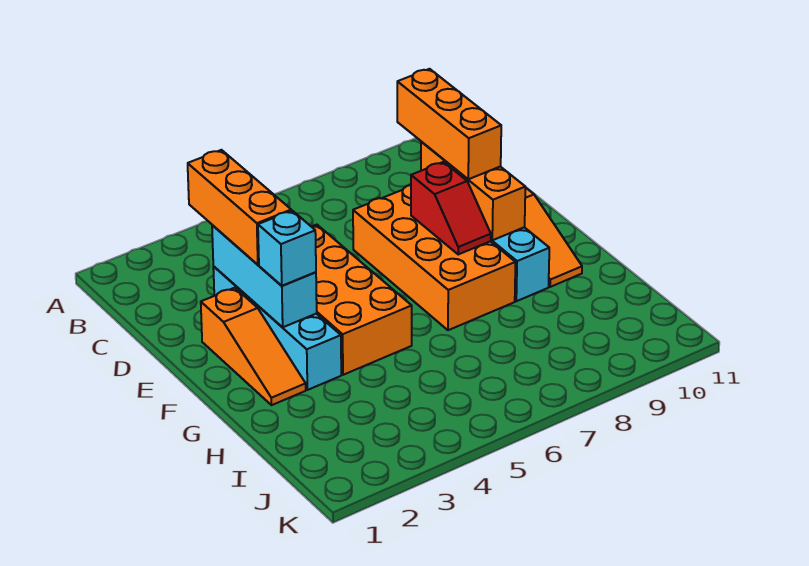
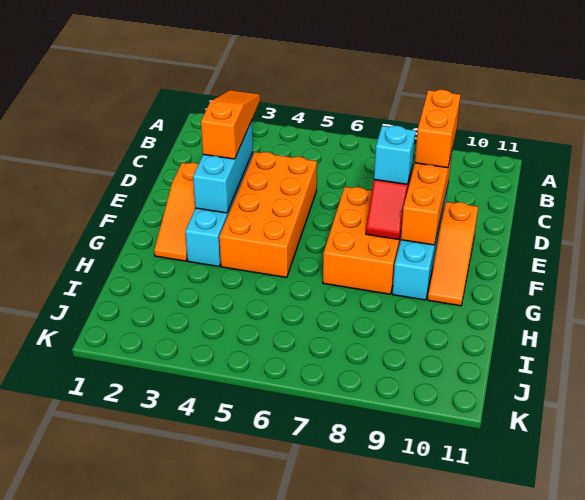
orange brick C3:E3 level 3 -> orange slope C3:E3 level 3 top E
orange brick C9:E9 level 3 -> orange brick C9:D9 level 3
orange brick D7:G8 level 1 -> orange brick E7:G8 level 1
cyan brick F3 level 3 -> cyan brick E8 level 3

